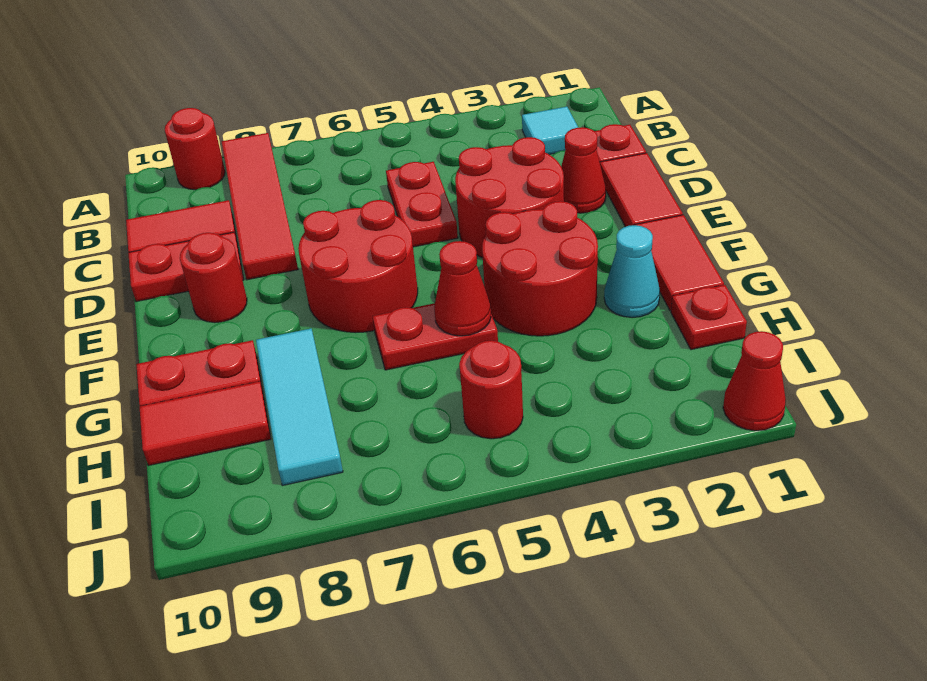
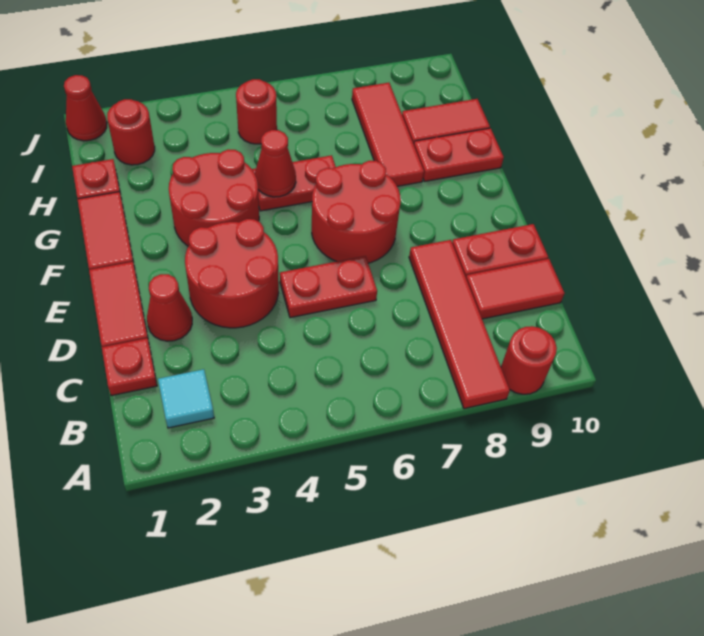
red plate C5:D5 level 1 -> red plate D5:D6 level 1
red round brick E9 level 1 -> red round brick I2 level 1
cyan cone G2 level 1 -> none
cyan tile G8:I8 level 1 -> red tile G8:I8 level 1

